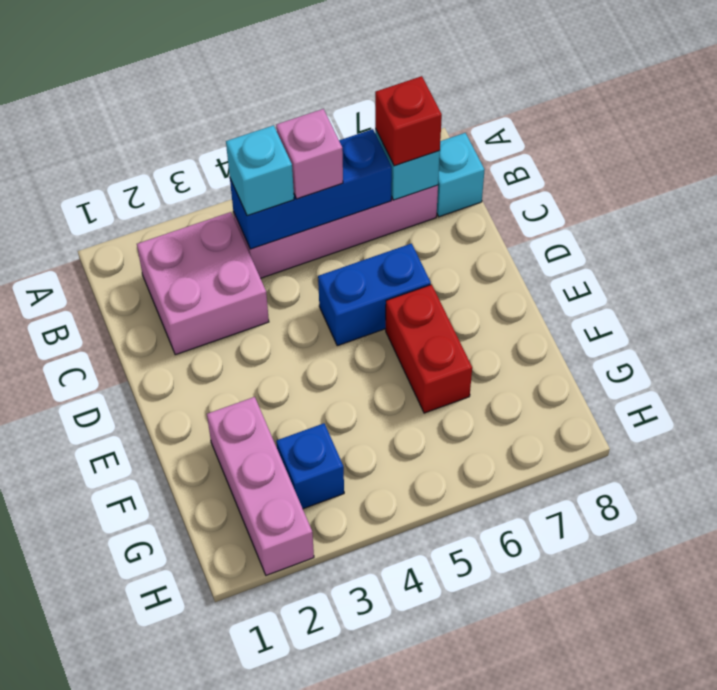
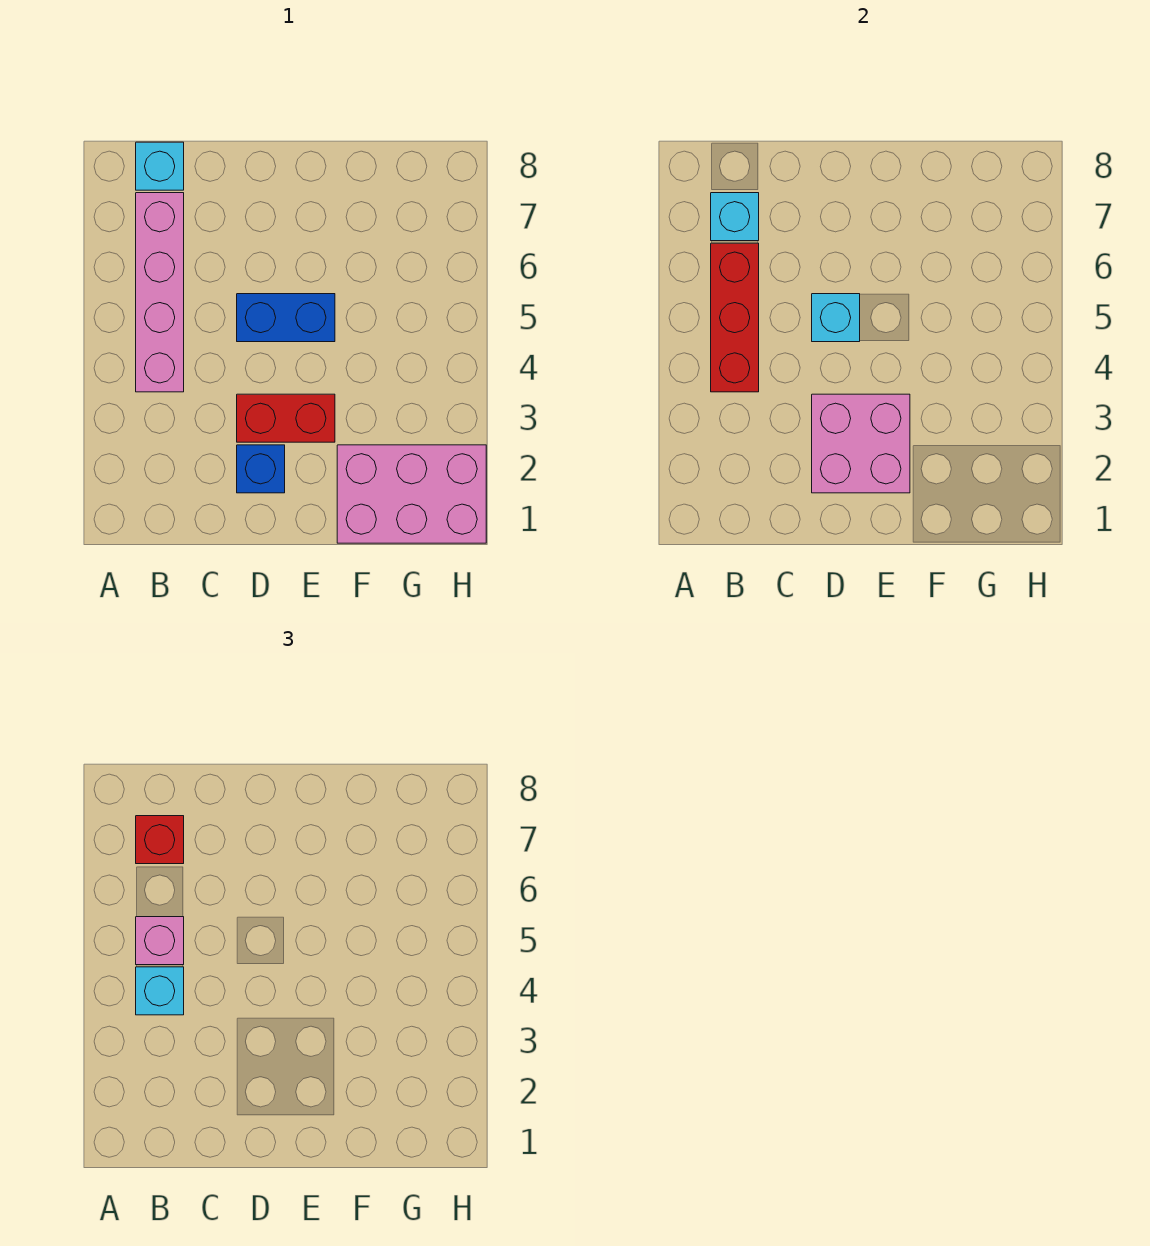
pink brick B2:C3 level 1 -> pink brick D2:E3 level 2
blue brick B4:B6 level 2 -> red brick B4:B6 level 2
blue brick D5:D6 level 1 -> blue brick D5:E5 level 1
none -> cyan brick D5 level 2
red brick E6:F6 level 1 -> red brick D3:E3 level 1
pink brick F2:H2 level 1 -> pink brick F1:H2 level 1
blue brick G3 level 1 -> blue brick D2 level 1

